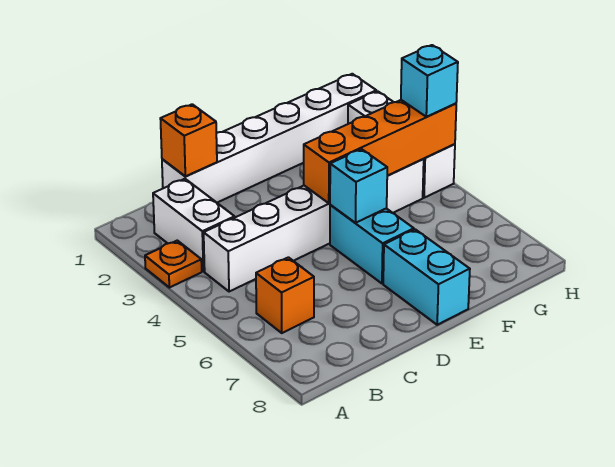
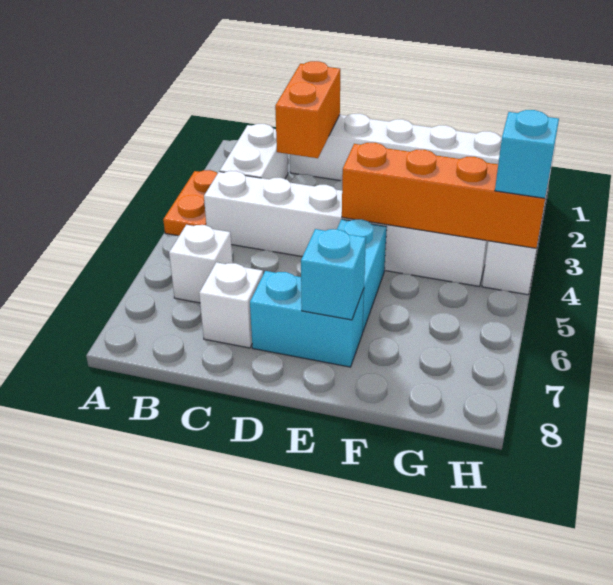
orange plate A3 level 1 -> orange plate A3:A4 level 1
orange brick B6 level 1 -> white brick B6 level 1
orange brick C1 level 2 -> orange brick C1:C2 level 2
none -> white brick C7 level 1
cyan brick E5 level 2 -> cyan brick E7 level 2
cyan brick E7:E8 level 1 -> cyan brick D7:E7 level 1

